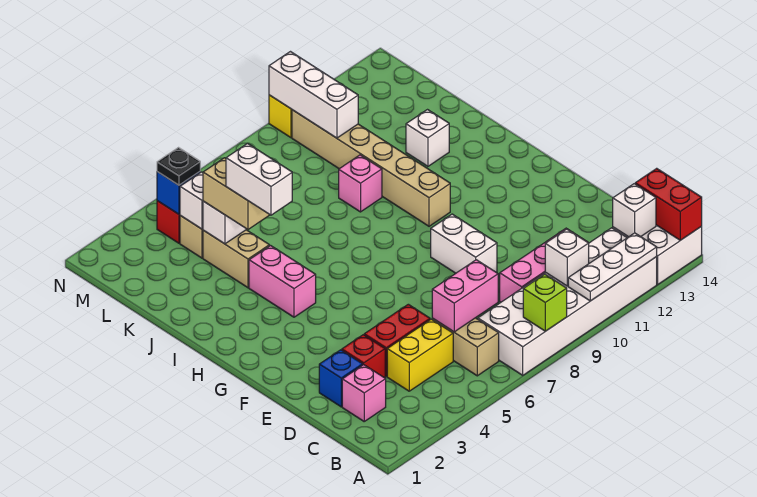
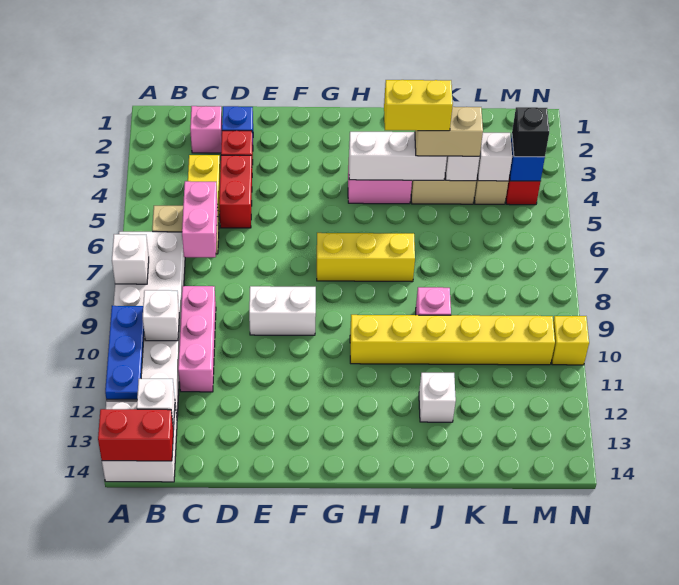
lime brick A8 level 2 -> white brick A8 level 2
white plate A10:A12 level 2 -> blue plate A10:A12 level 2
none -> yellow brick G7:I7 level 1
tan brick H10:M10 level 1 -> yellow brick H10:M10 level 1
white brick I4:J4 level 4 -> yellow brick I4:J4 level 4
white brick L10:N10 level 2 -> white brick H4:J4 level 2
black plate M4 level 3 -> black brick M4 level 3

